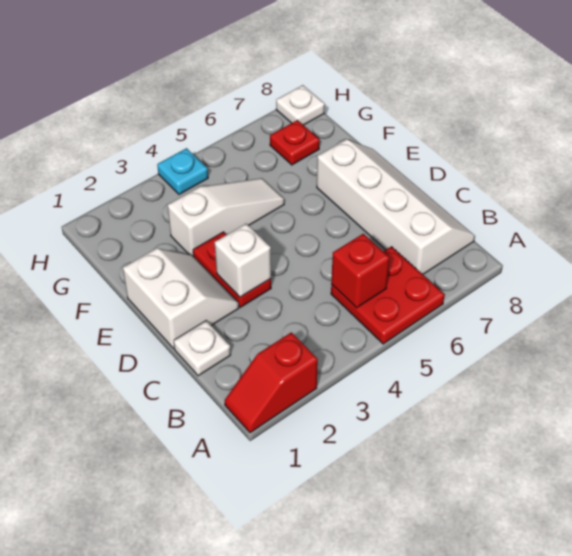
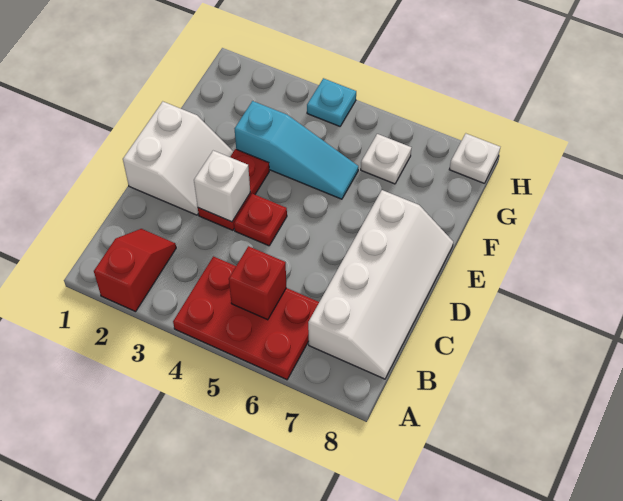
red slope A1:A2 level 1 top 2 -> red slope A2:B2 level 1 top A
red plate A5:B6 level 1 -> red plate A4:B6 level 1
white plate C1 level 1 -> white plate G6 level 1
white slope F3:F5 level 1 top 3 -> cyan slope F3:F5 level 1 top 3
red plate G7 level 1 -> red plate D4 level 1

